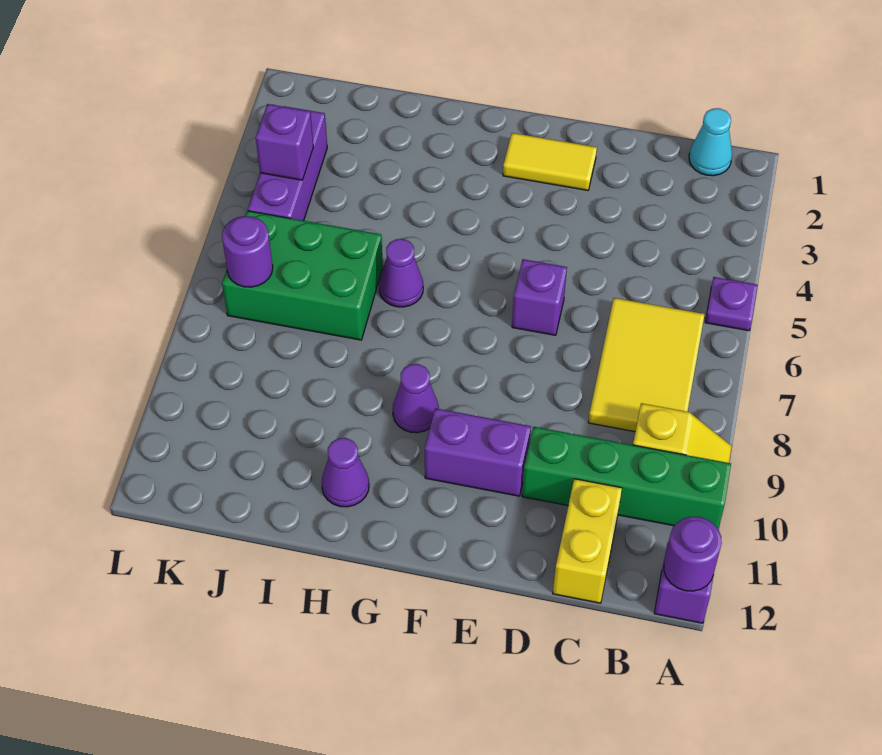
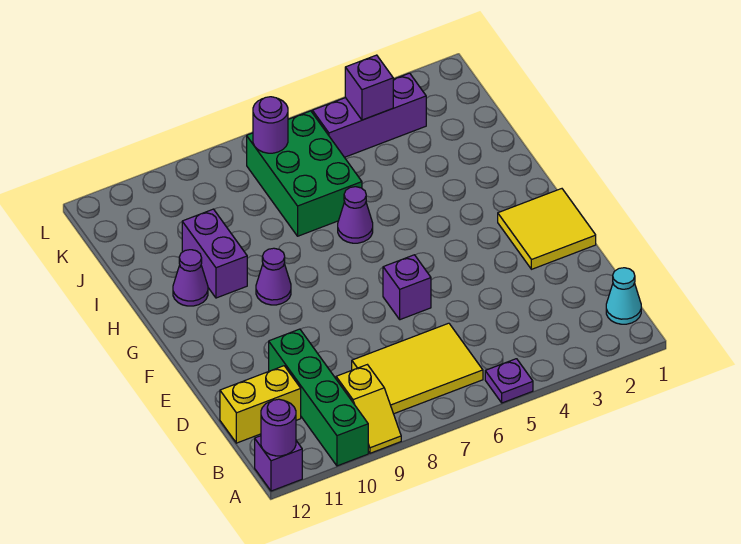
yellow tile E2:F2 level 1 -> yellow tile E1:F2 level 1
purple brick E10:F10 level 1 -> purple brick H10:I10 level 1

